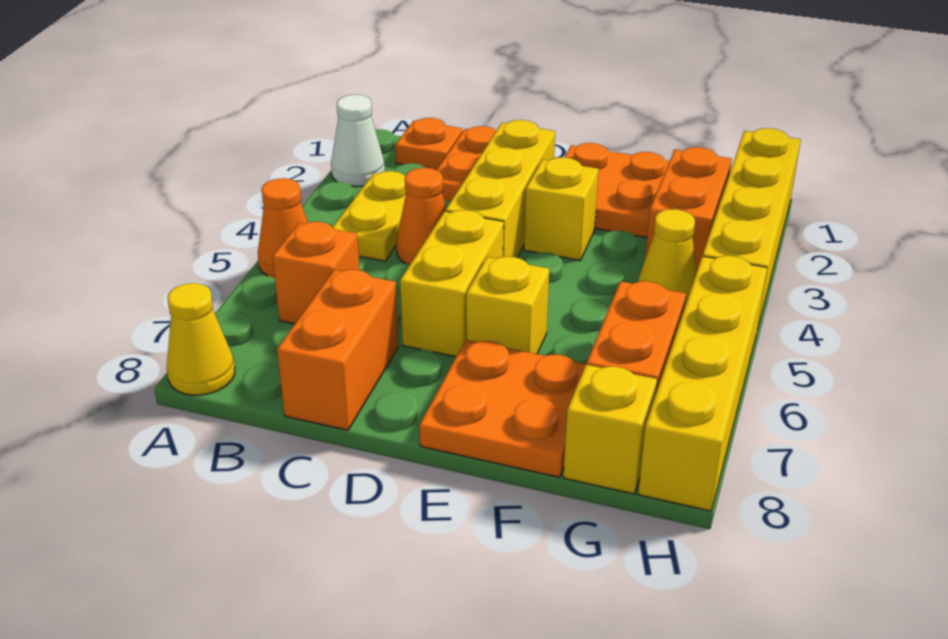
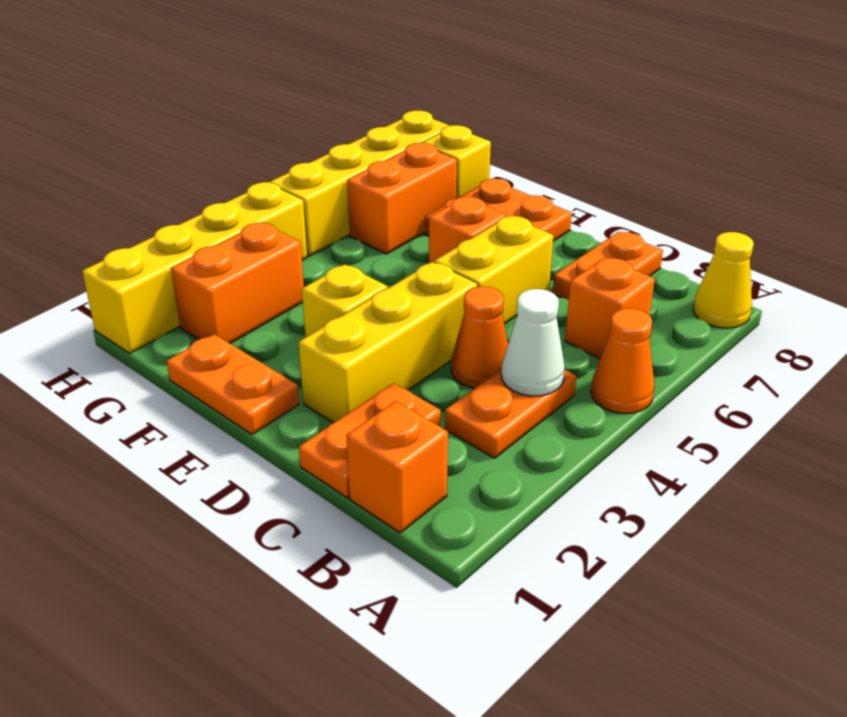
white cone A2 level 1 -> white cone B4 level 2
orange plate B1 level 1 -> orange brick B1 level 1
yellow plate B3:B4 level 1 -> orange plate B3:B4 level 1
orange brick C7:C8 level 1 -> orange plate C7:C8 level 1
orange plate E1:F2 level 1 -> orange plate E1:F1 level 1
yellow brick E6 level 1 -> orange brick E6 level 1
yellow cone G4 level 1 -> none

